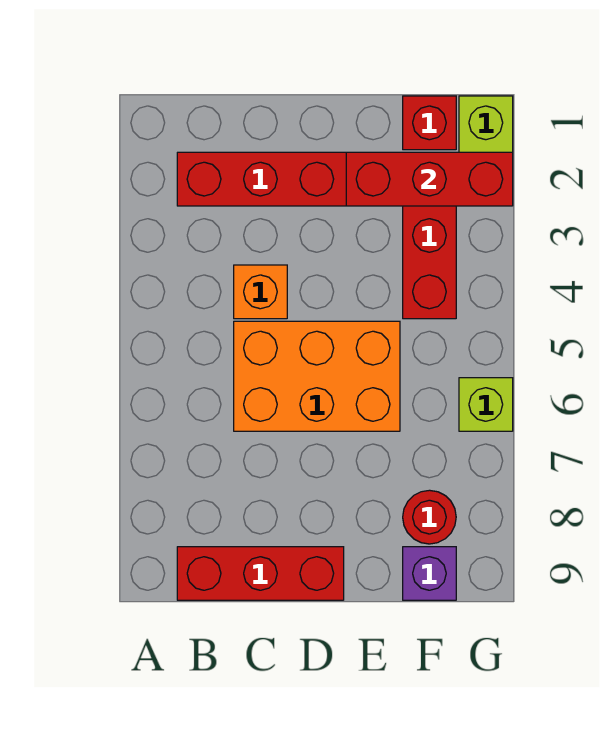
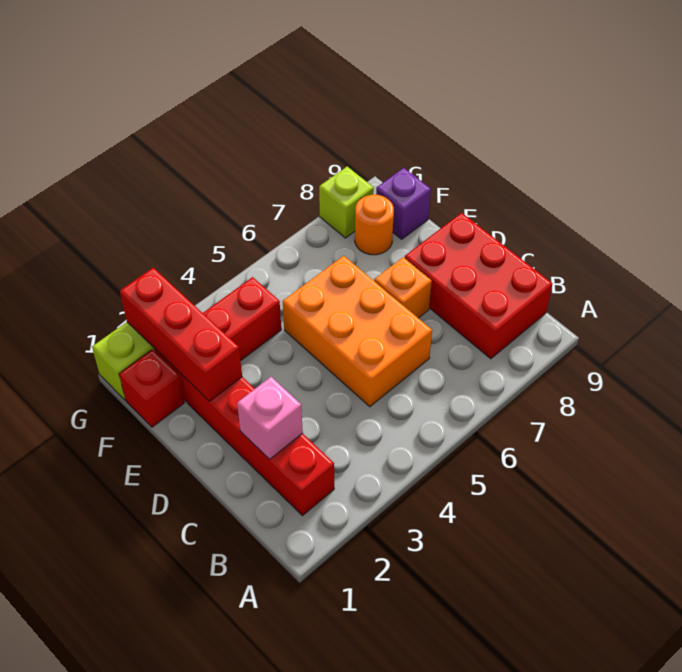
red brick B9:D9 level 1 -> red brick B8:D9 level 1
none -> pink brick C2 level 2
orange brick C4 level 1 -> orange brick D7 level 1
red round brick F8 level 1 -> orange round brick F8 level 1
lime brick G6 level 1 -> lime brick G8 level 1

